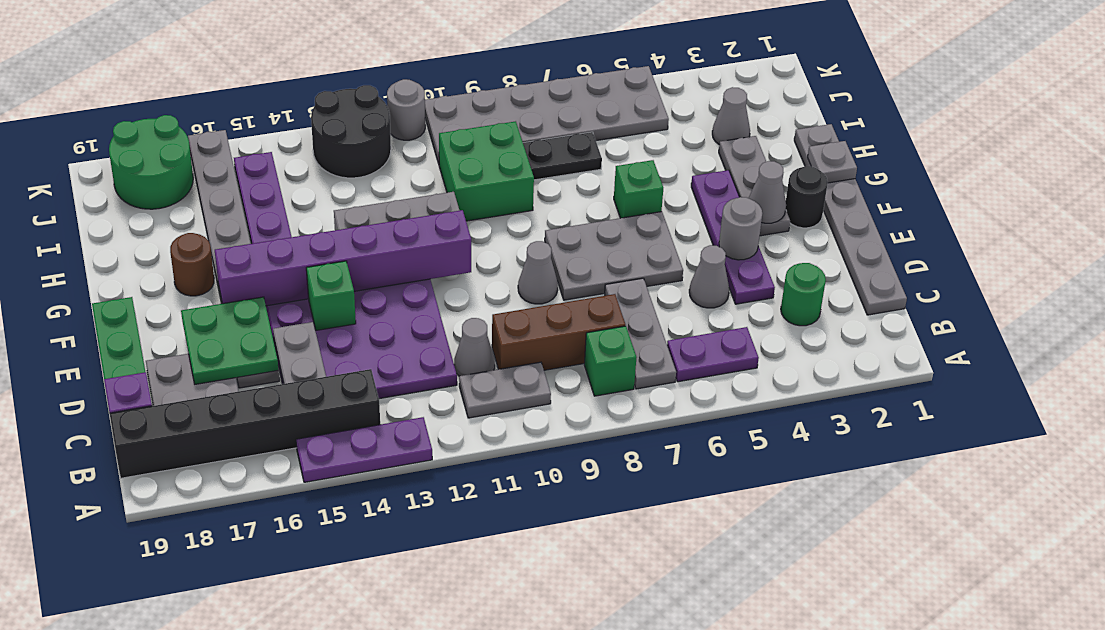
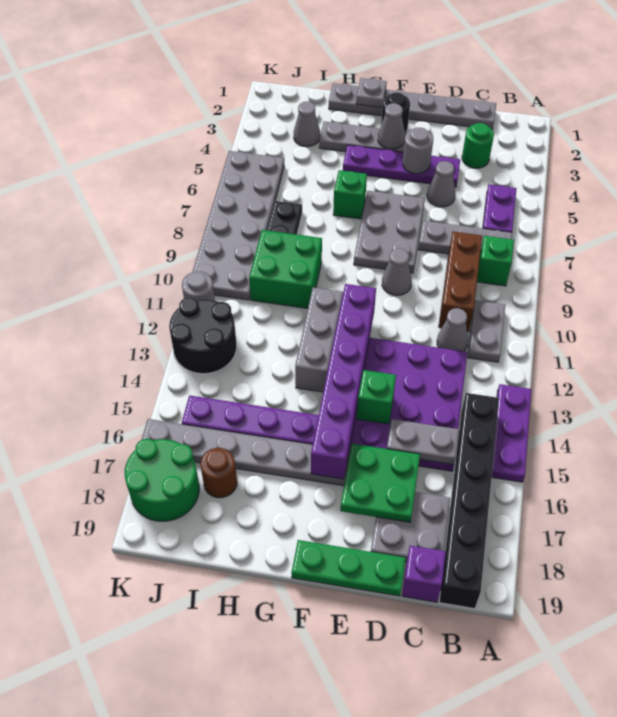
brown round brick G17 level 1 -> brown round brick I17 level 1

